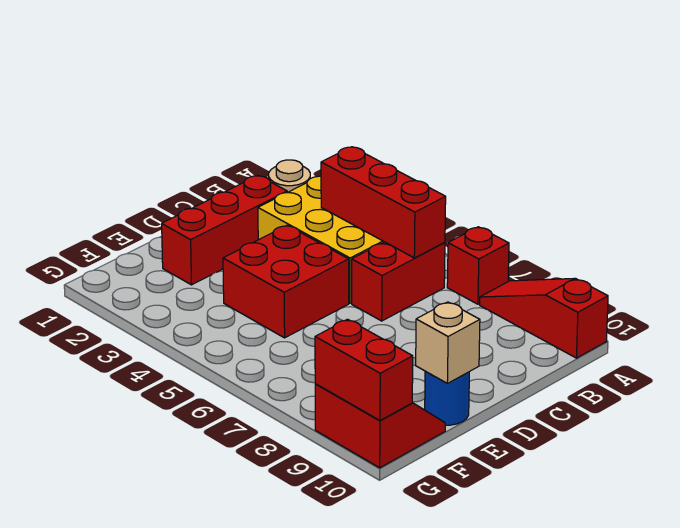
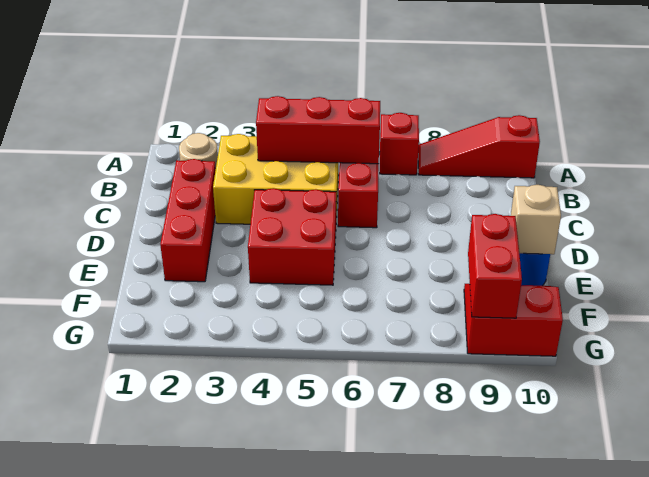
red brick G9:G10 level 2 -> red brick F9:G9 level 2

